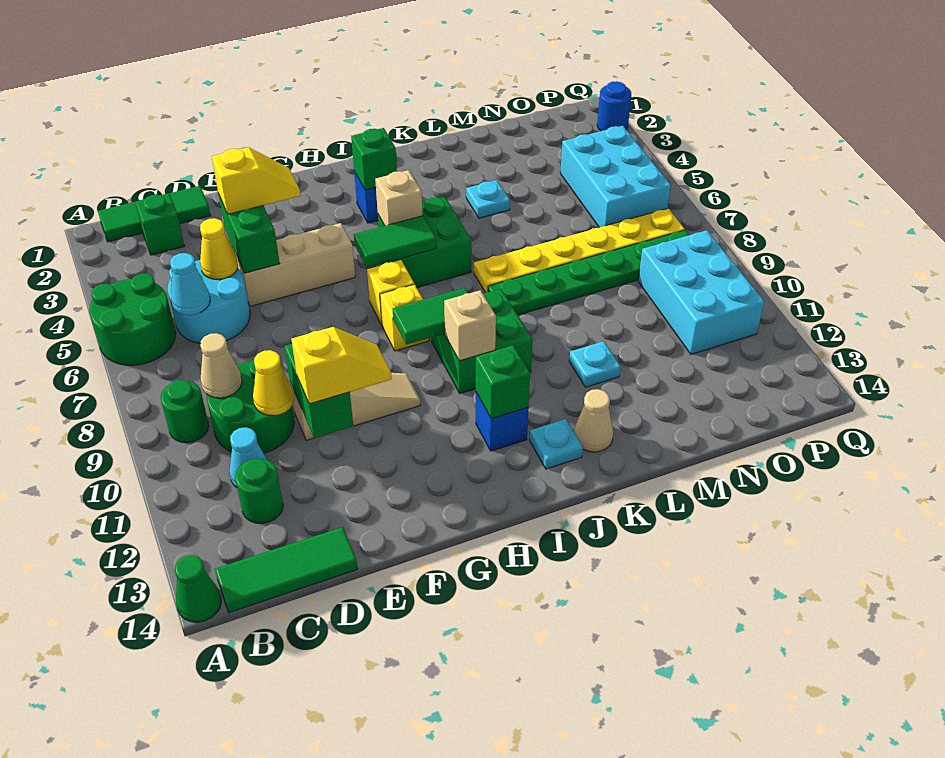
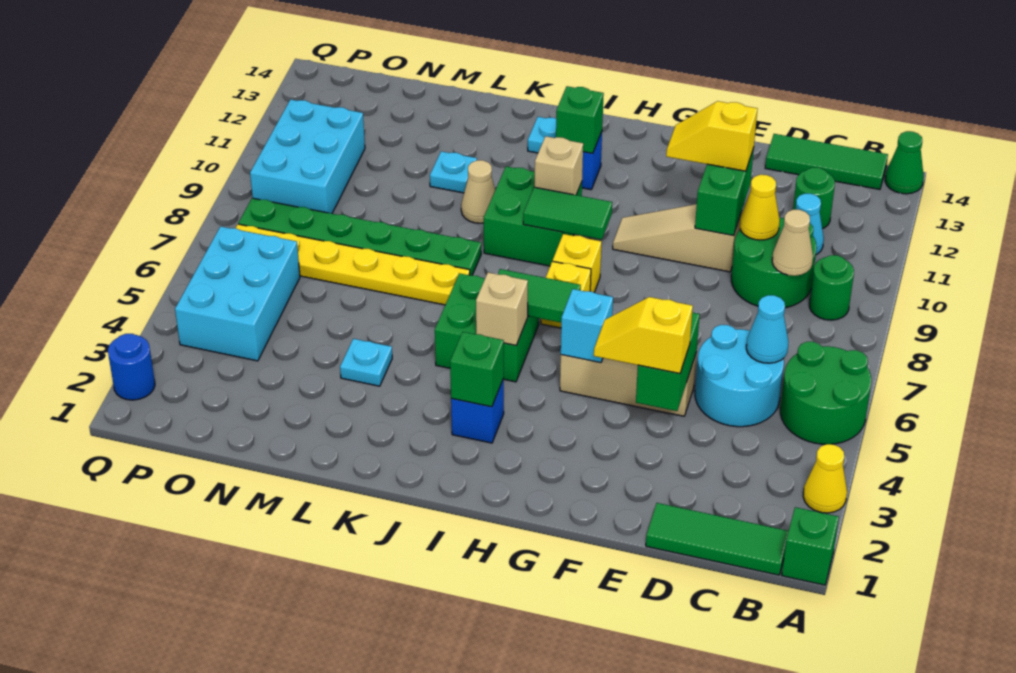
green brick C2 level 1 -> green brick A1 level 1
yellow cone D5 level 2 -> yellow cone A3 level 1
none -> cyan brick G5 level 2
tan cone K13 level 1 -> tan cone K10 level 1

